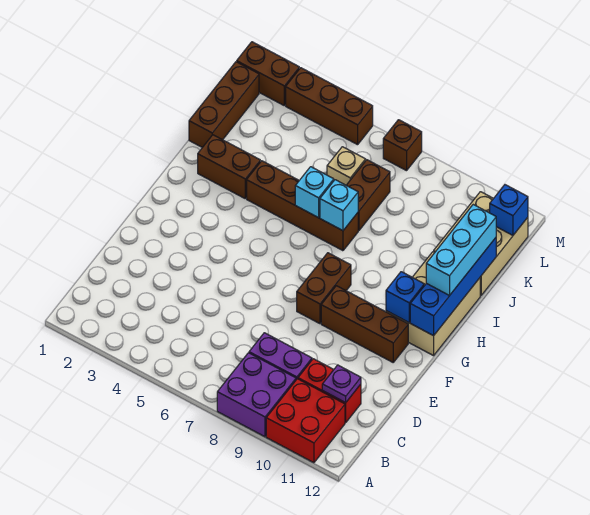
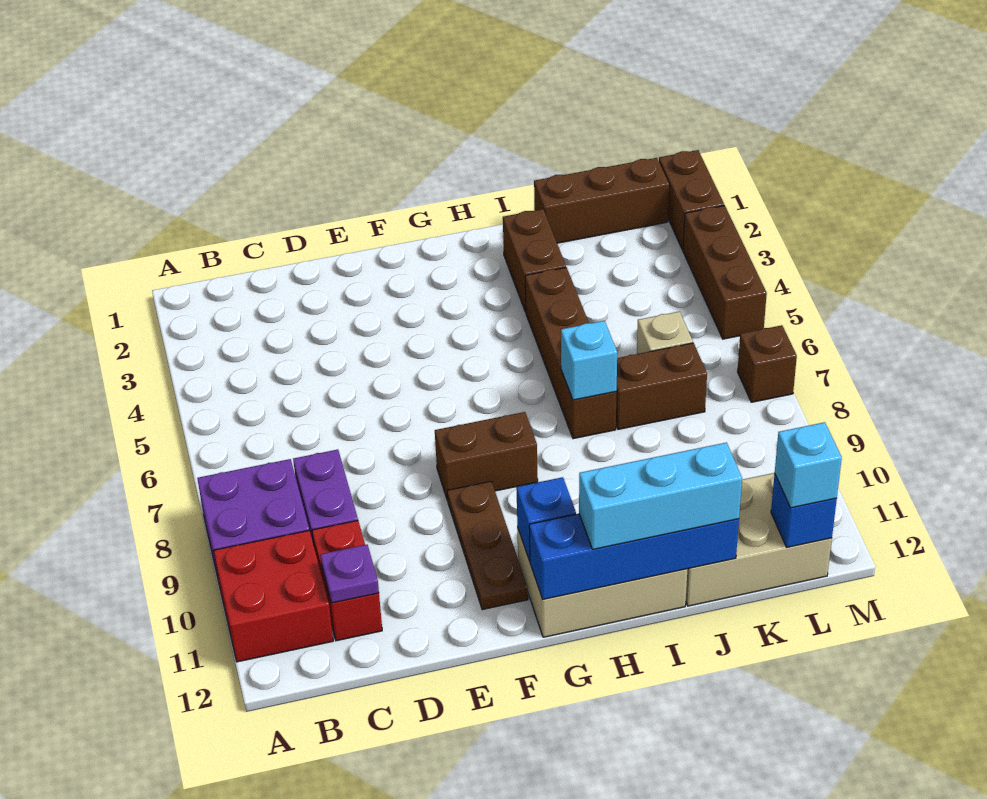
brown brick F9:F11 level 1 -> brown plate F9:F11 level 1
cyan brick I6 level 2 -> cyan brick L12 level 3

